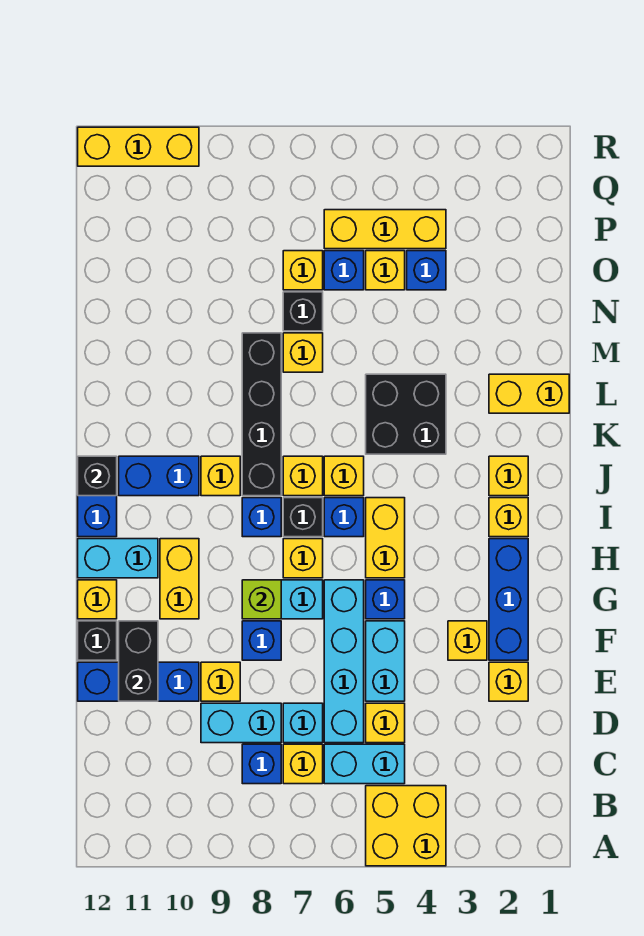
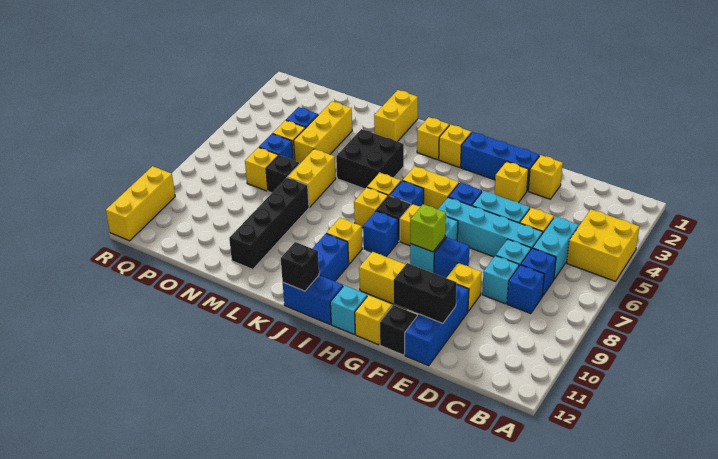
yellow brick C7 level 1 -> blue brick C7 level 1
cyan brick D8:D9 level 1 -> cyan brick D8 level 1
cyan brick H11:H12 level 1 -> cyan brick H12 level 1
black brick J8:M8 level 1 -> black brick M8:M11 level 1
yellow brick M7 level 1 -> yellow brick M6:M7 level 1
yellow brick P4:P6 level 1 -> yellow brick N3:N5 level 1

